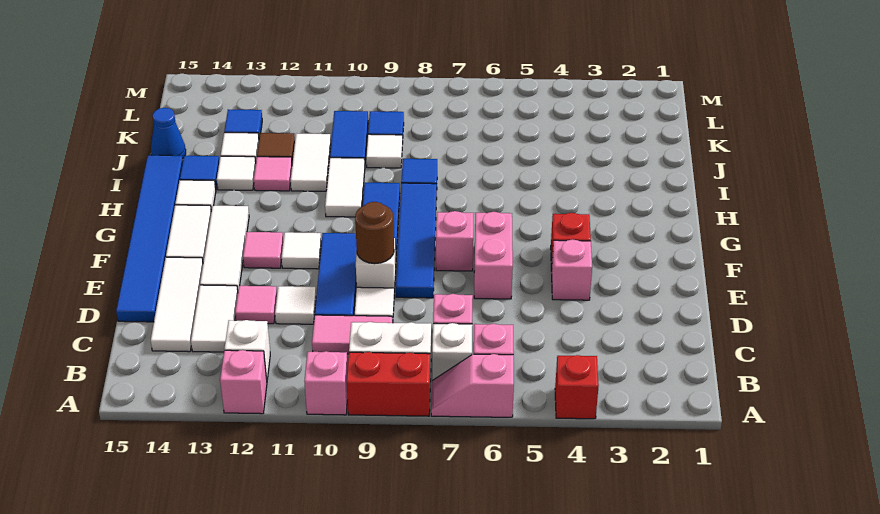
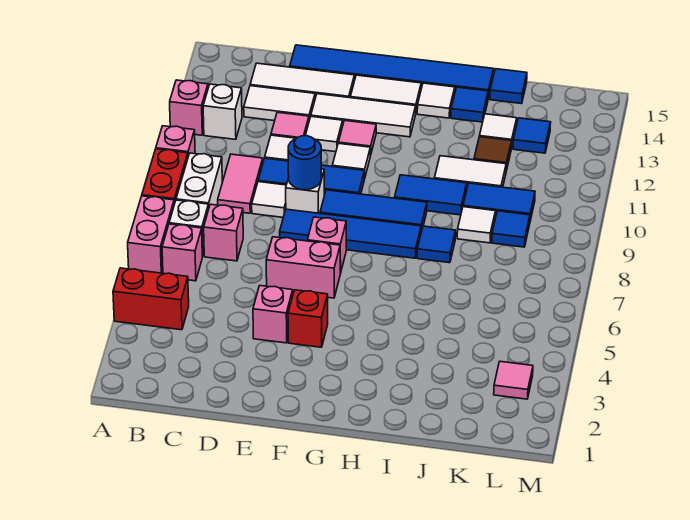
red brick A4 level 1 -> red brick A4:B4 level 1
pink slope A6:A7 level 1 top 6 -> pink brick A6:A7 level 1
brown round brick E9 level 2 -> blue round brick E9 level 2
white tile H10:I10 level 1 -> blue tile H10:I10 level 1
pink tile I12 level 1 -> pink tile L3 level 1
white tile I13 level 1 -> white tile E12 level 1
blue cone J15 level 1 -> blue tile J15 level 1

